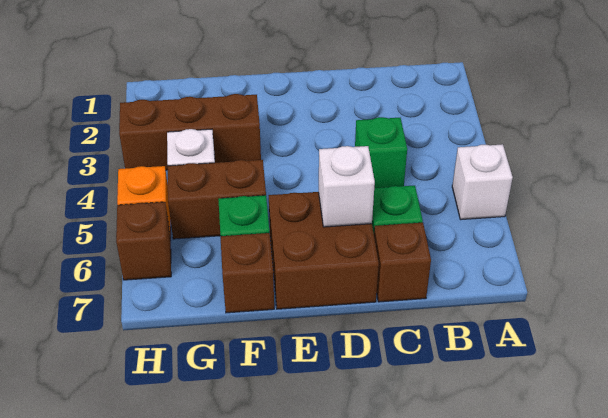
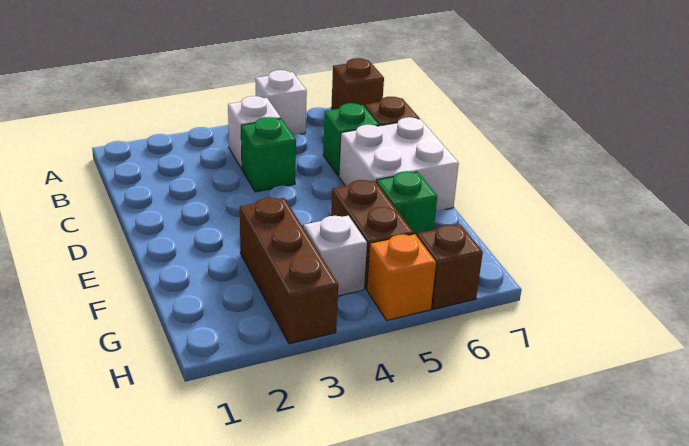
brown brick D6:E7 level 1 -> white brick D6:E7 level 1
white brick D6 level 2 -> white brick B4 level 1
brown brick F7 level 1 -> brown brick A7 level 1

